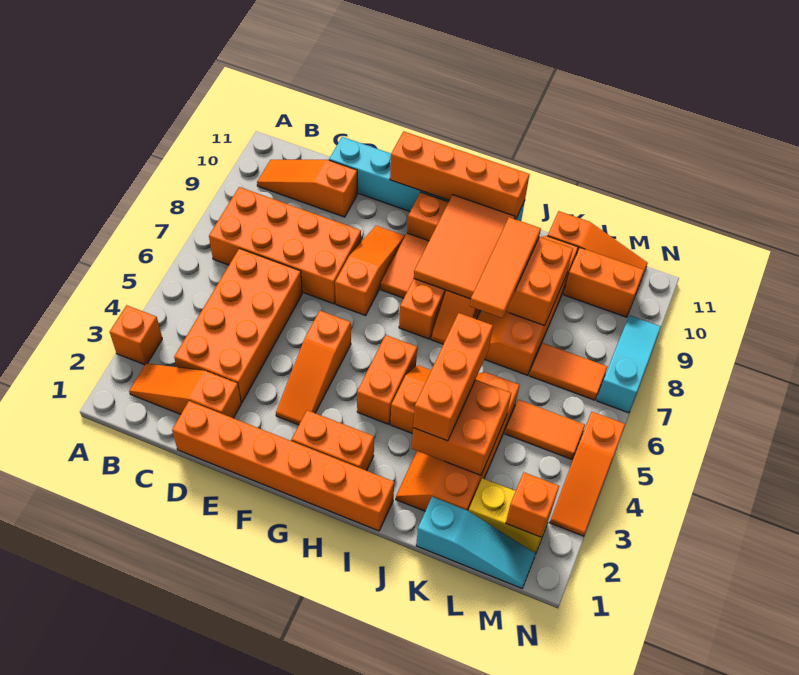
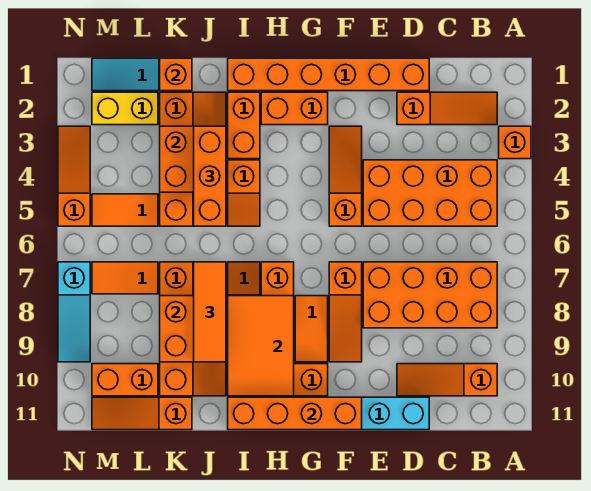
orange slope B10:D10 level 1 top D -> orange slope B10:D10 level 1 top B
orange brick C3:D6 level 1 -> orange brick B4:E5 level 1
orange brick H4:H5 level 1 -> orange brick I2:I3 level 1
orange brick M2 level 2 -> orange brick K1 level 2

